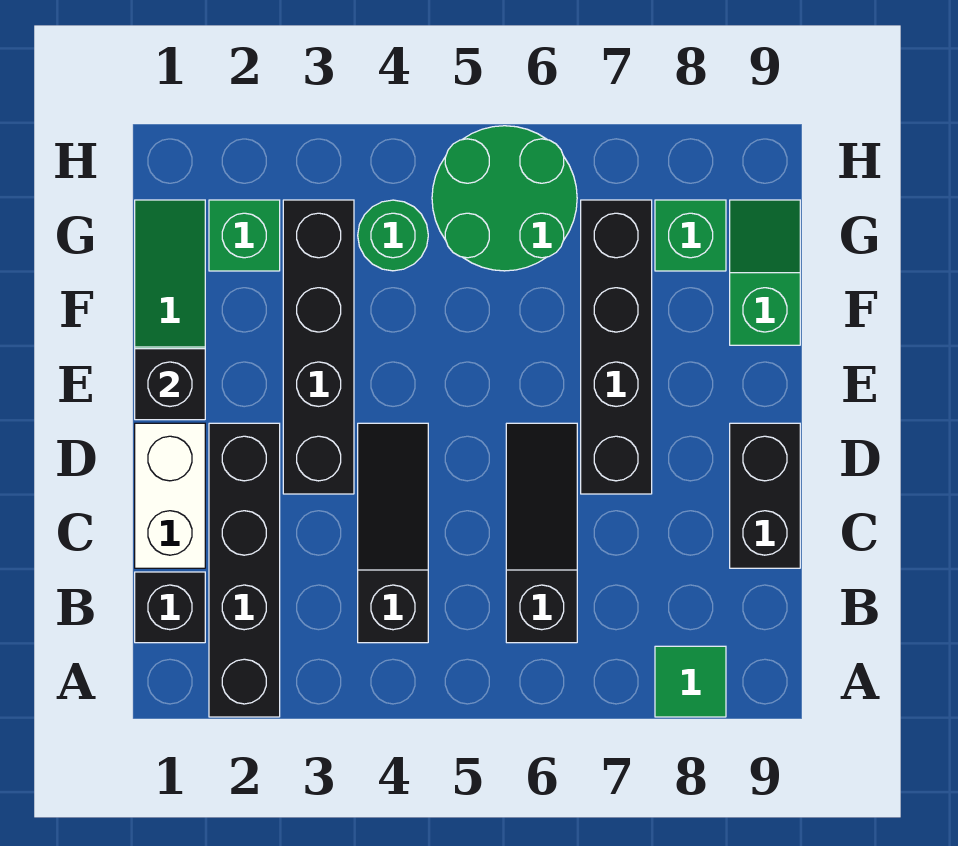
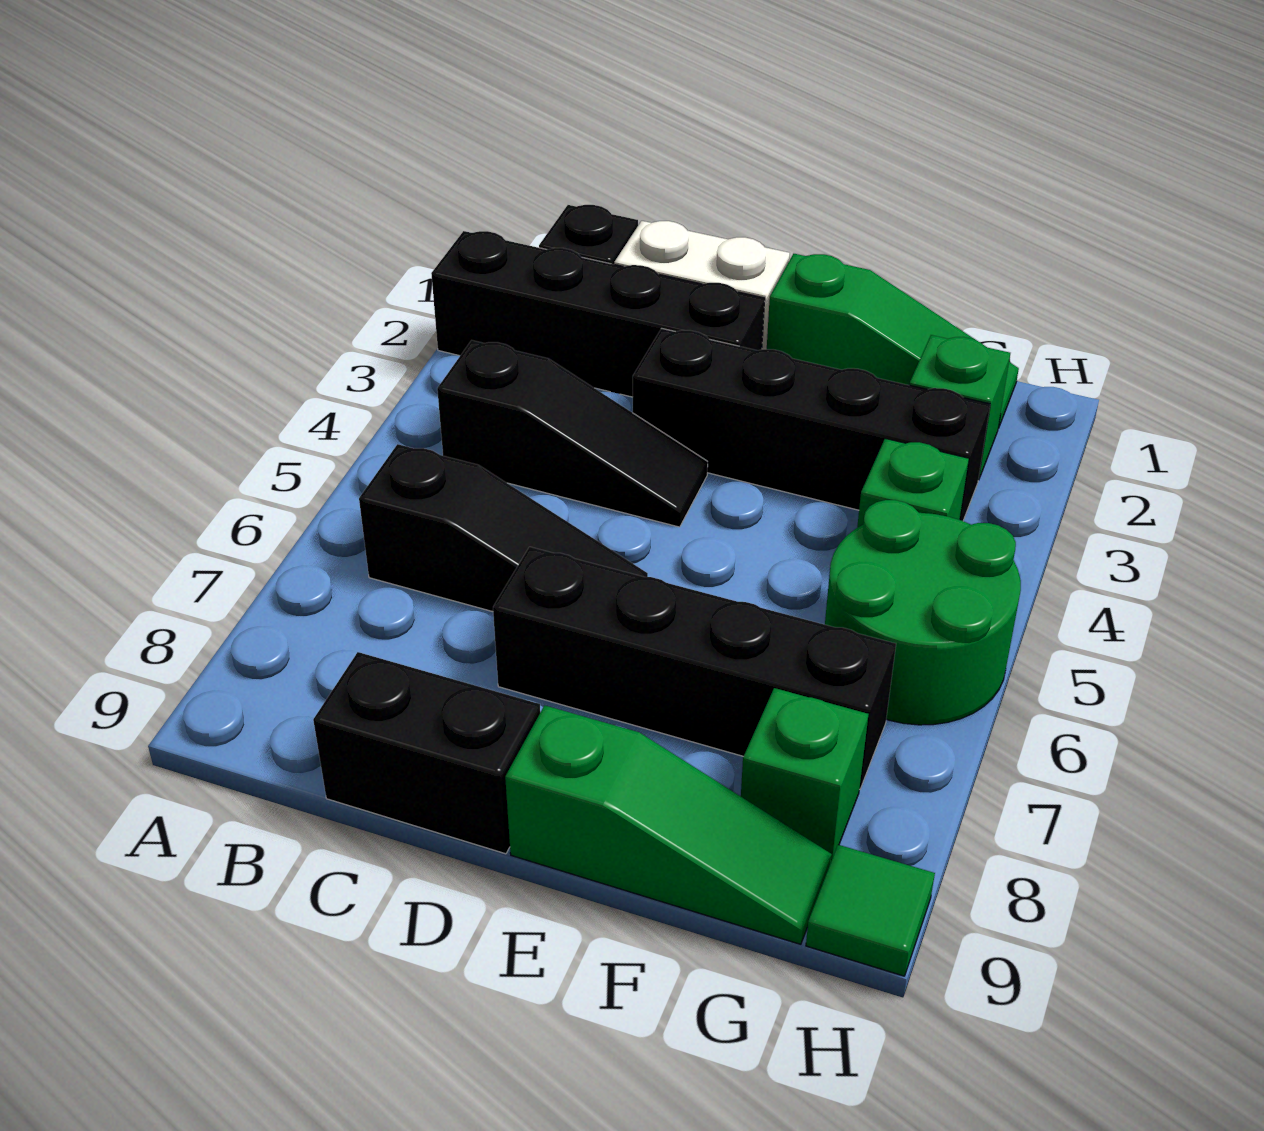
green tile A8 level 1 -> green tile H9 level 1
black brick E1 level 2 -> none
green slope F9:G9 level 1 top F -> green slope E9:G9 level 1 top E
green round brick G4 level 1 -> green brick G4 level 1

